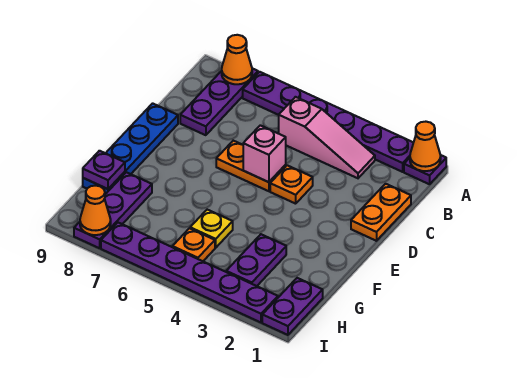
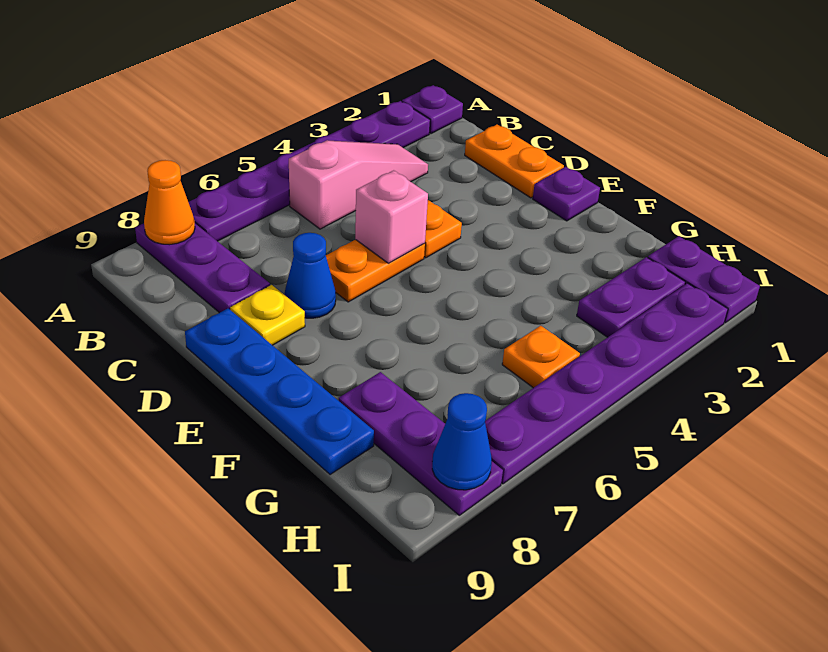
orange cone A1 level 2 -> none
none -> blue cone D7 level 1
purple plate G3:H3 level 1 -> purple plate H2:H3 level 1
yellow plate G5 level 1 -> yellow plate D8 level 1
purple plate G9 level 2 -> purple plate E1 level 1
orange cone I8 level 2 -> blue cone I8 level 2

